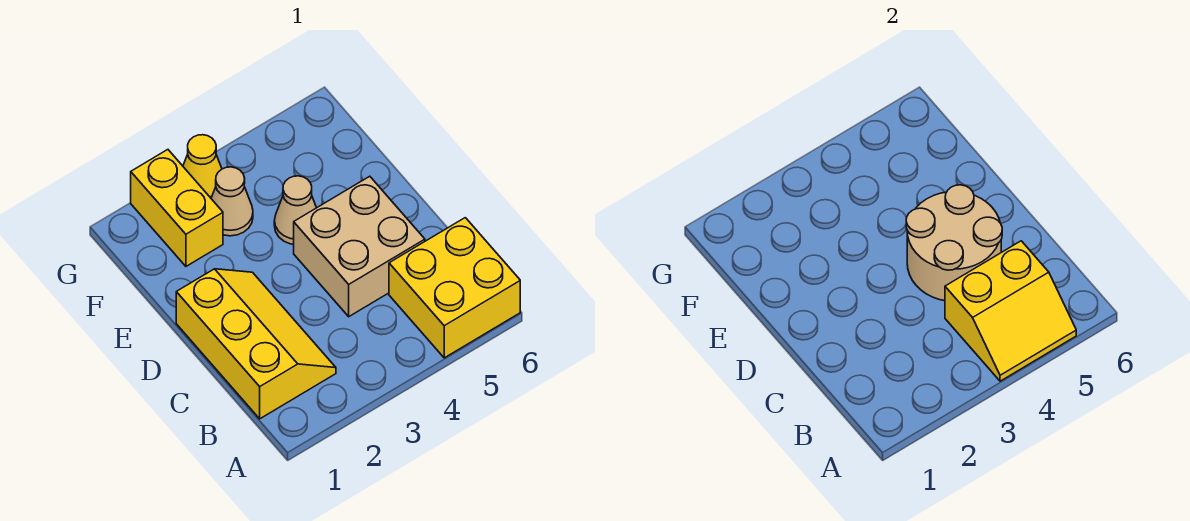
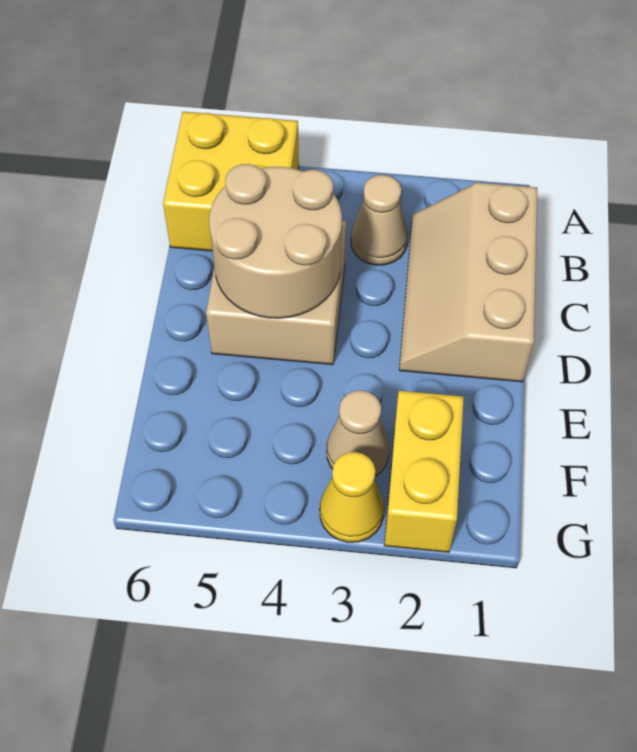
yellow slope A4:B5 level 2 top B -> none
yellow slope B1:D2 level 1 top 1 -> tan slope B1:D2 level 1 top 1
tan cone E4 level 1 -> tan cone B3 level 1

